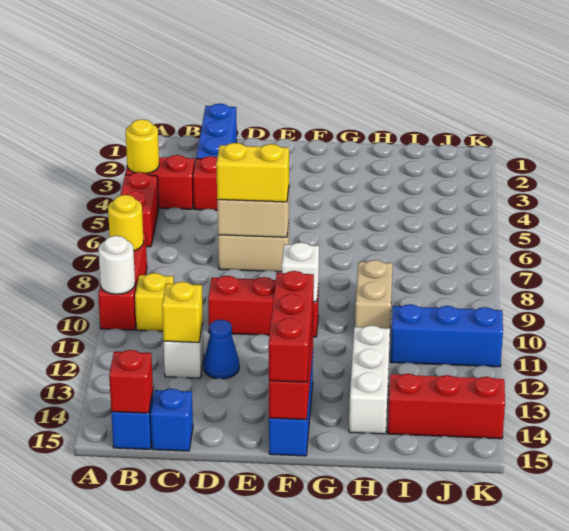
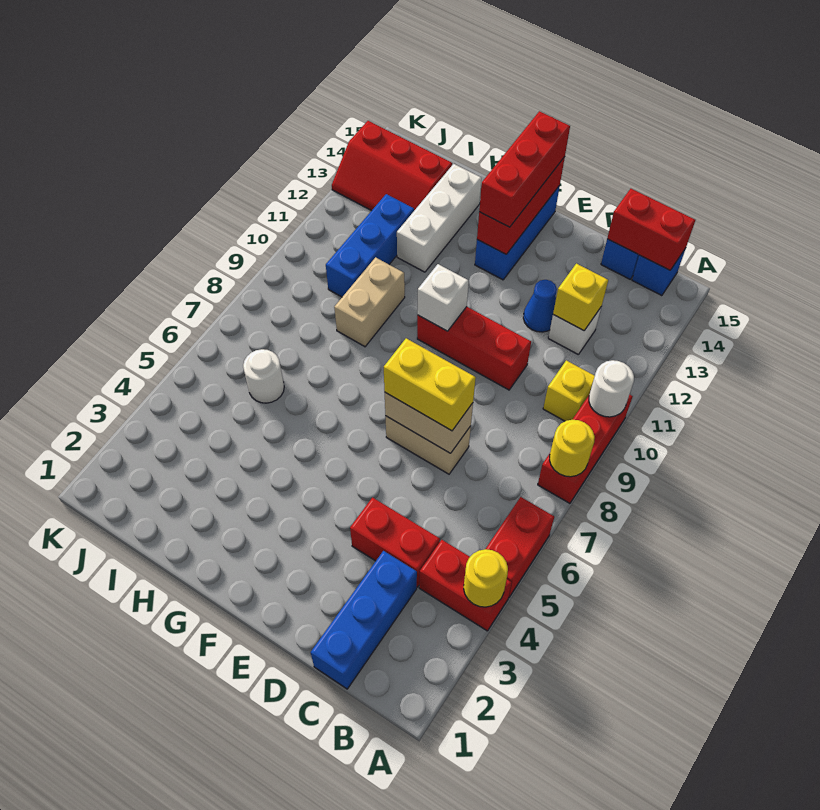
red brick B15 level 2 -> red brick B15:C15 level 2
none -> white round brick I6 level 1
blue brick I11:K11 level 1 -> blue brick I10:I12 level 1

